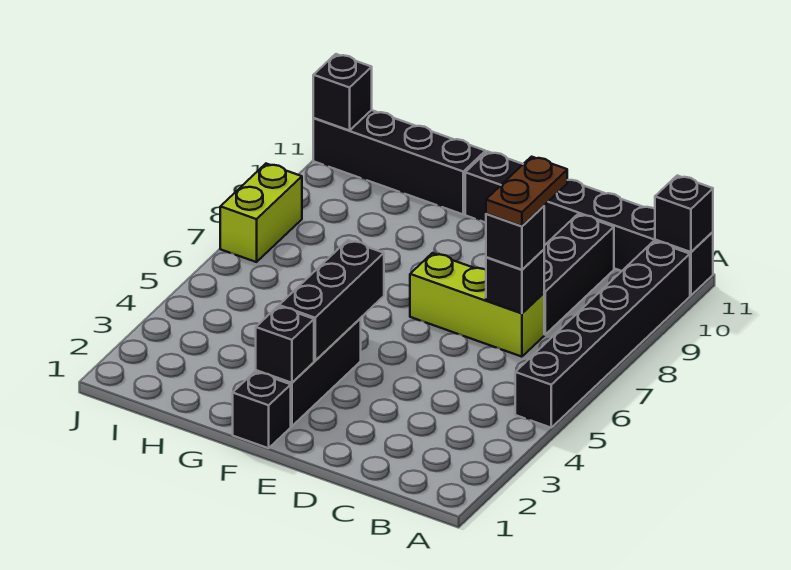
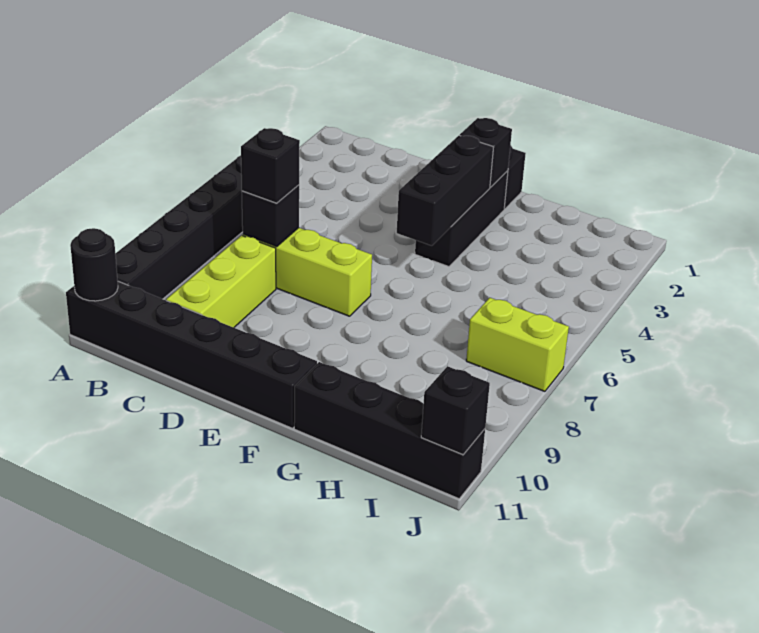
black brick A11 level 2 -> black round brick A11 level 2
brown plate C7:C8 level 4 -> none
black brick C8:C10 level 1 -> lime brick C8:C10 level 1
lime brick J7:J8 level 1 -> lime brick I7:J7 level 1

